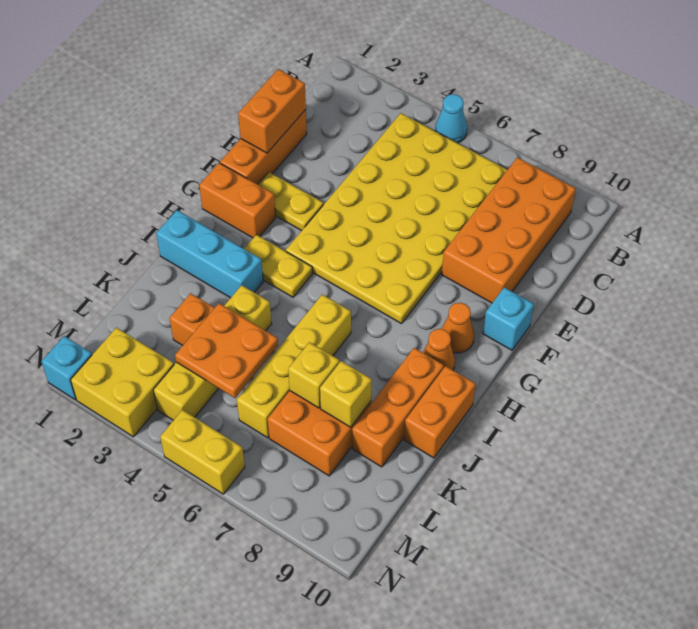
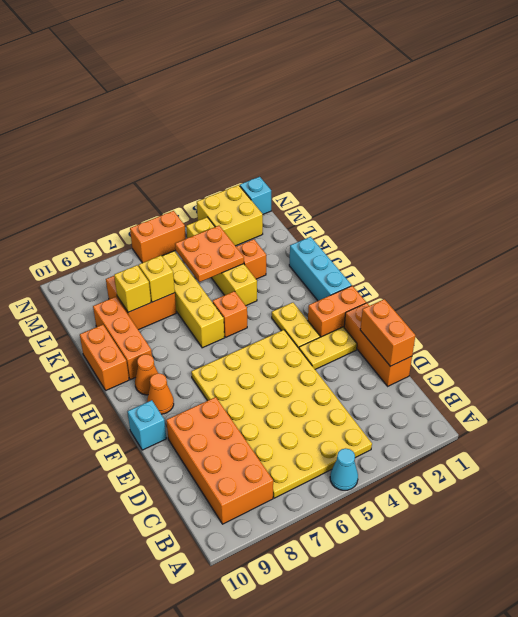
yellow plate H3:H4 level 1 -> yellow plate G3:H3 level 1
cyan brick I1:I3 level 1 -> cyan brick H1:J1 level 1
none -> orange brick I5 level 1
yellow brick N5:N6 level 1 -> orange brick N5:N6 level 1

